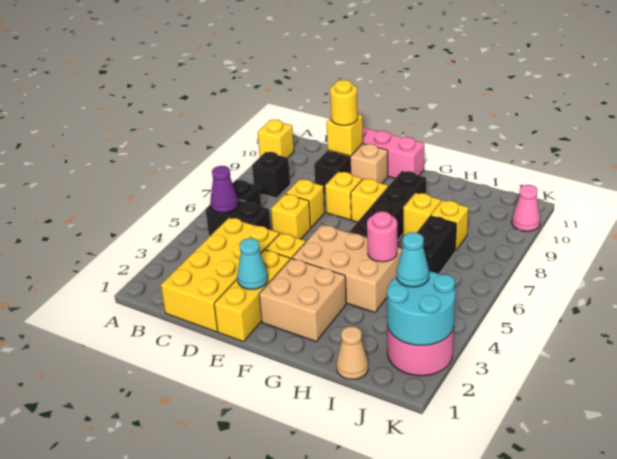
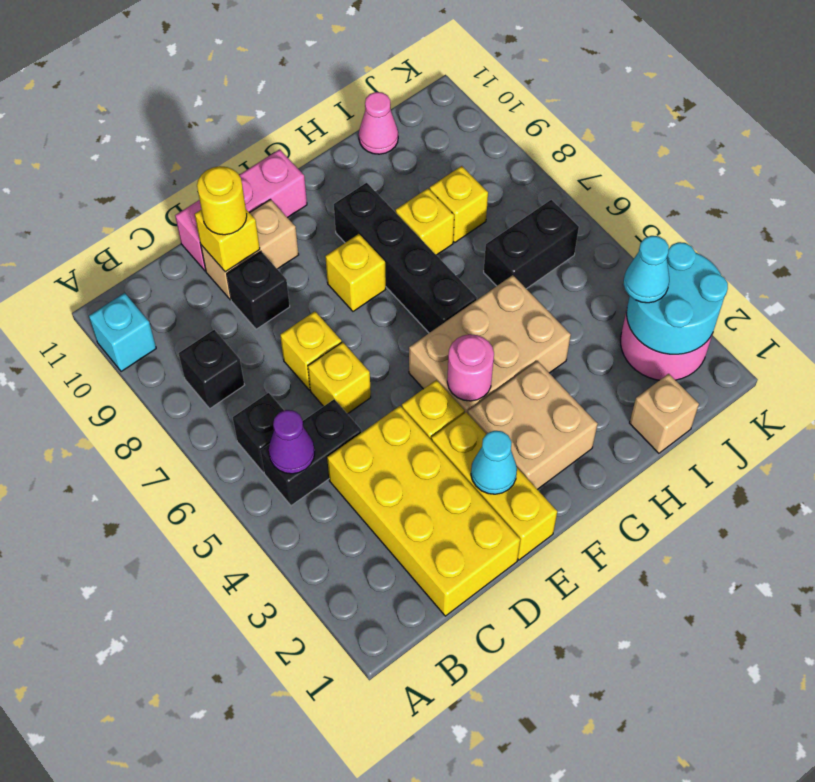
yellow brick A10 level 1 -> cyan brick A10 level 1
yellow brick E8 level 1 -> none
pink round brick H5 level 2 -> pink round brick F4 level 2
tan cone I1 level 1 -> tan brick I1 level 1
black brick I6:I7 level 1 -> black brick I6:J6 level 1
pink cone K10 level 1 -> pink cone I11 level 1

